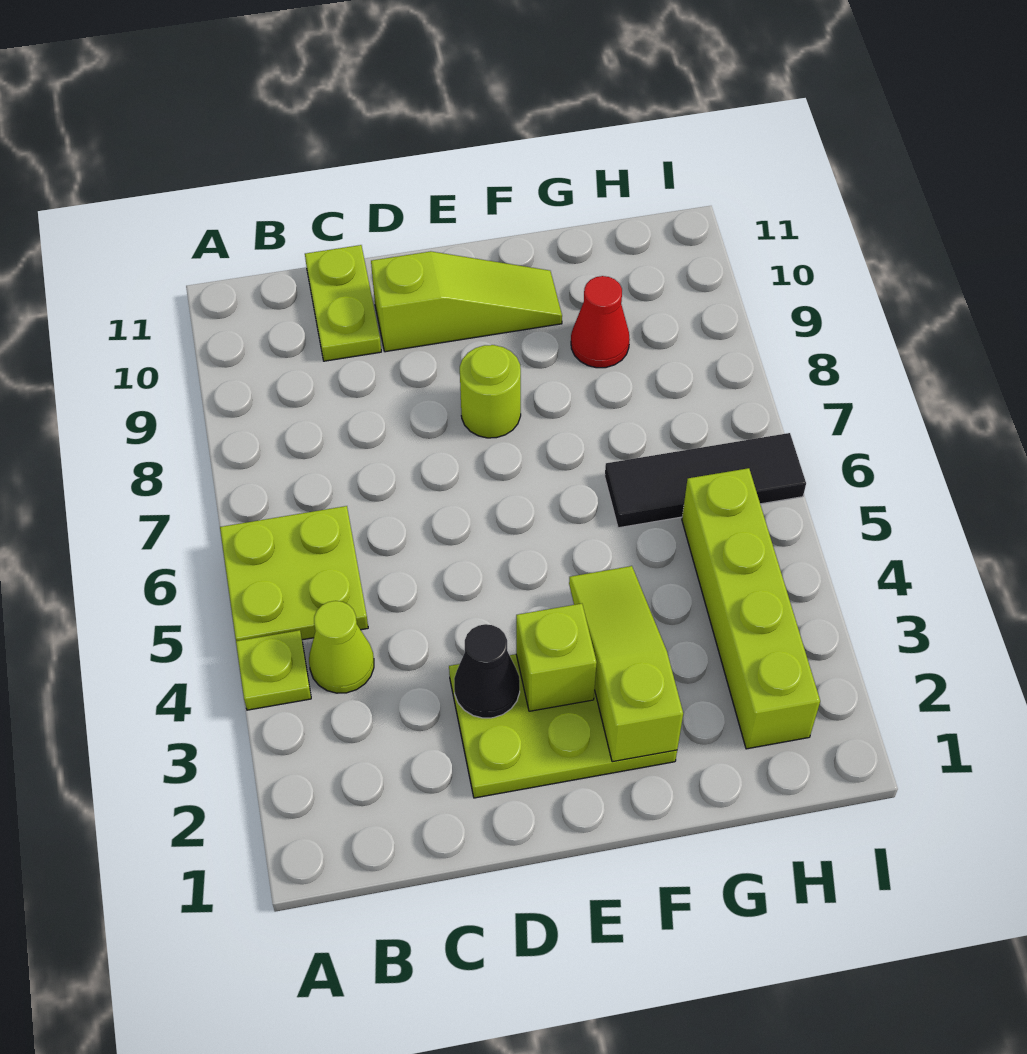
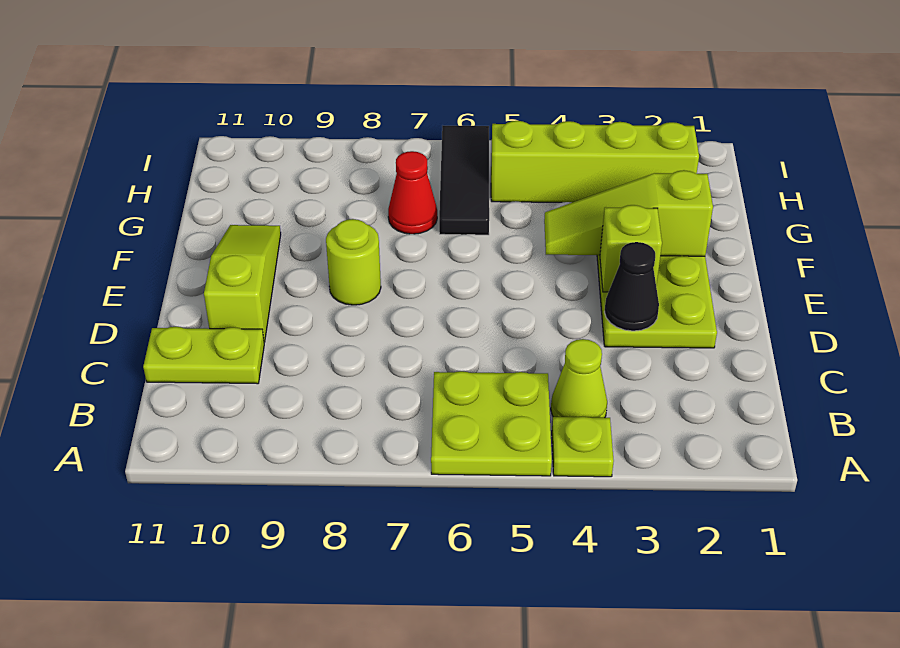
red cone G9 level 1 -> red cone G7 level 1

